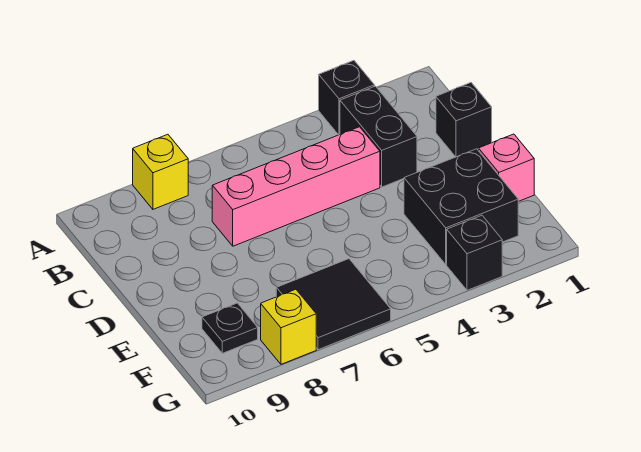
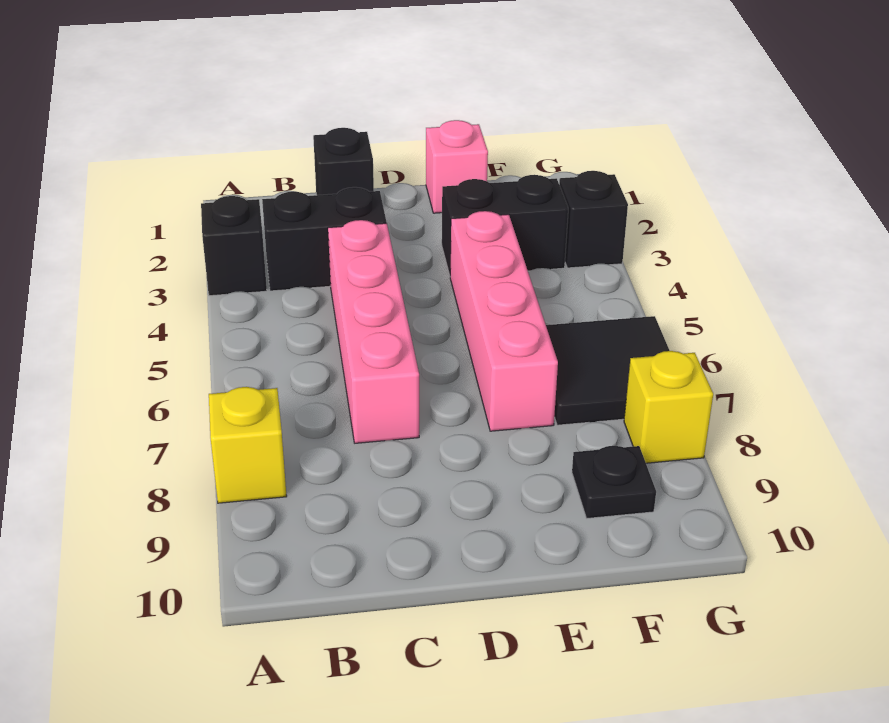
black brick E2:F3 level 1 -> black brick E3:F3 level 1
none -> pink brick E4:E7 level 1

